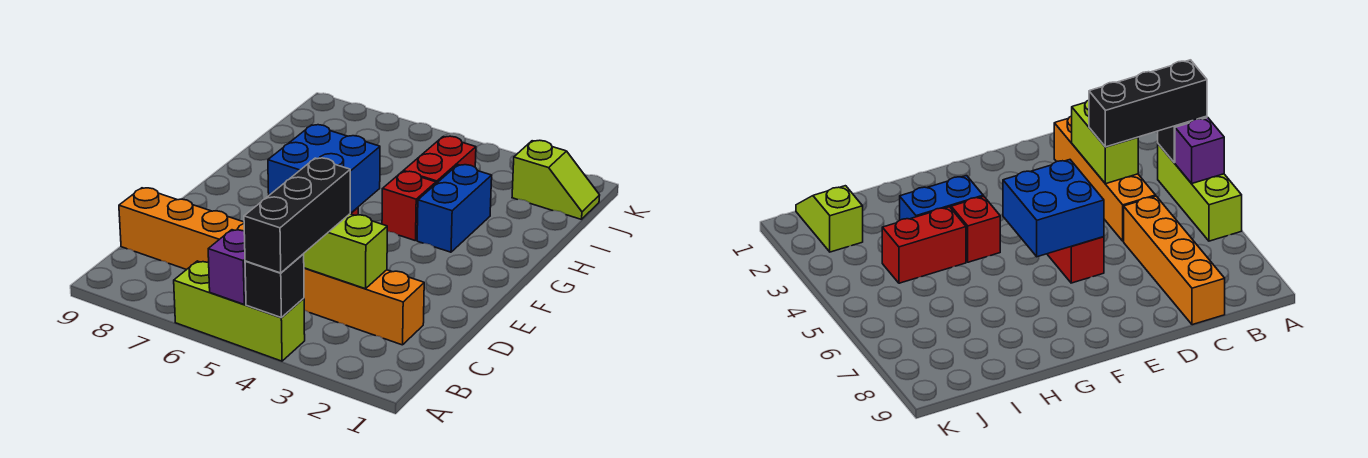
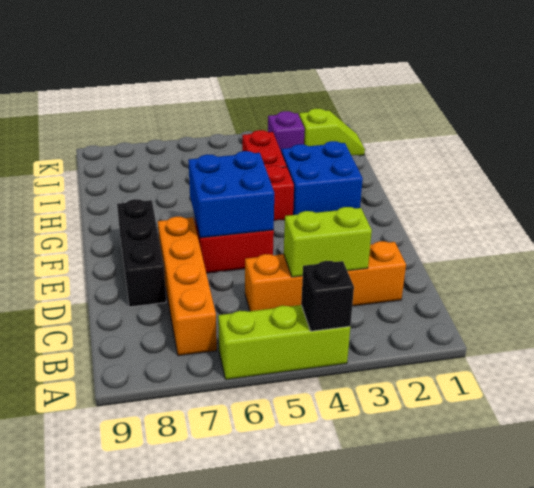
black brick A4:C4 level 3 -> black brick D8:F8 level 1
purple brick A5 level 2 -> purple brick J3 level 1
orange brick C6:C9 level 1 -> orange brick B7:E7 level 1
blue brick G3:H3 level 1 -> blue brick G2:H3 level 1

